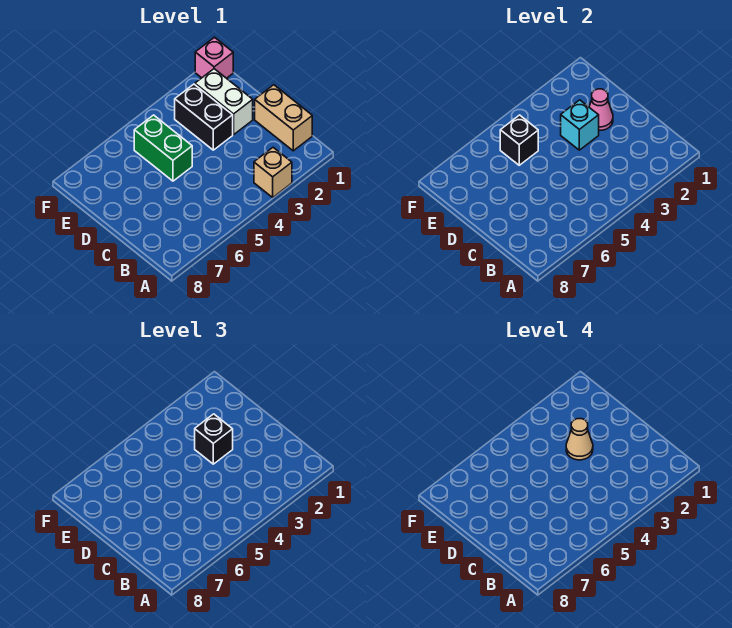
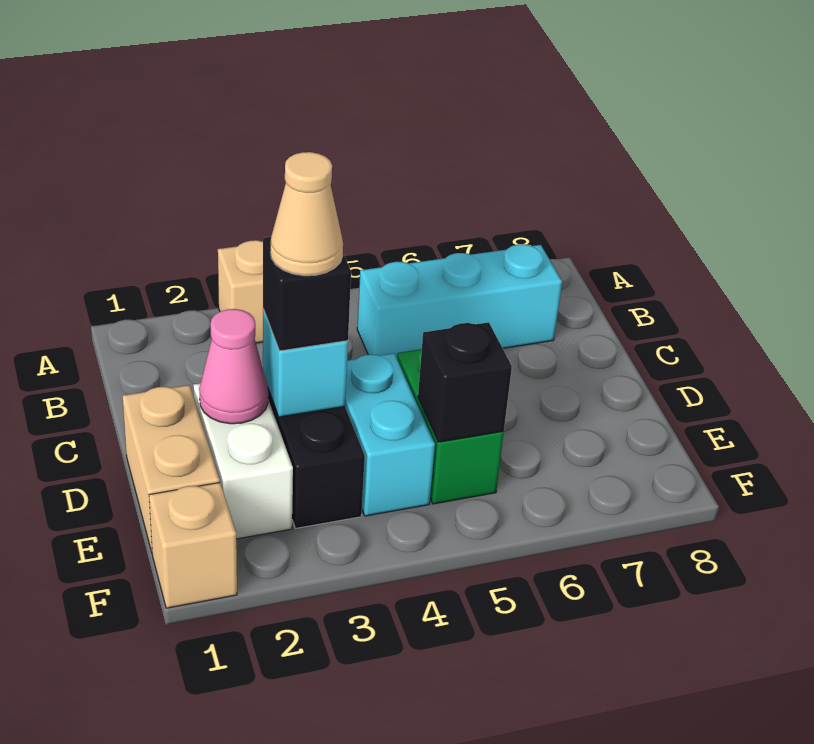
tan brick B1:C1 level 1 -> tan brick D1:E1 level 1
none -> cyan brick B5:B7 level 1
none -> cyan brick D4:E4 level 1
pink brick F1 level 1 -> tan brick F1 level 1

